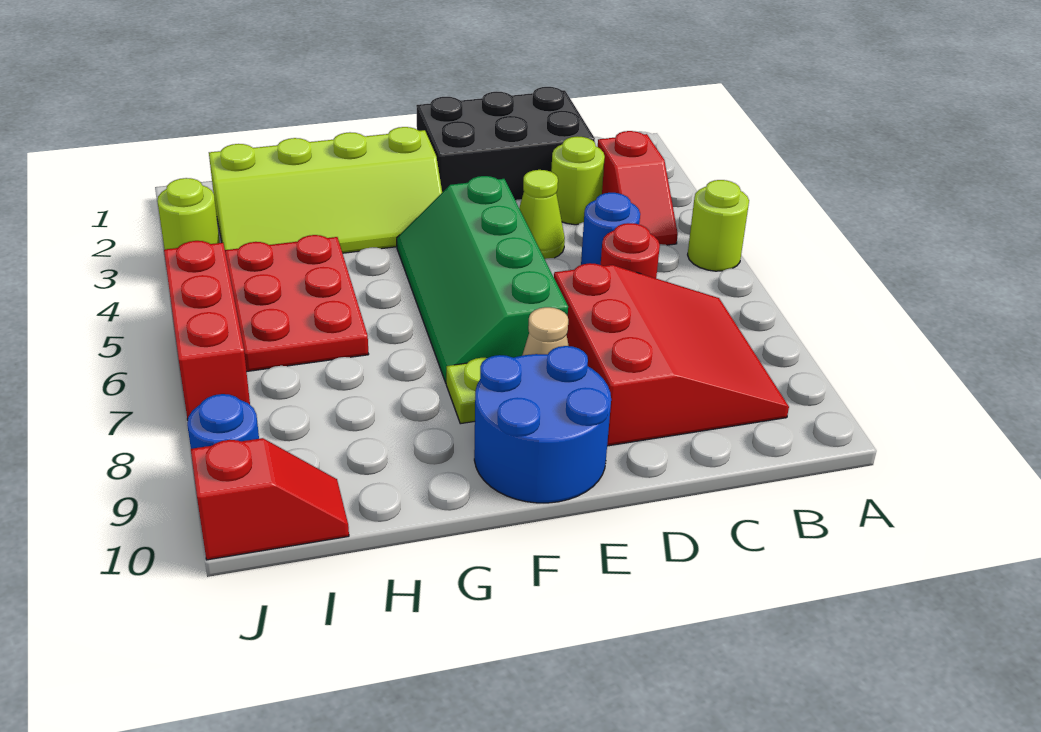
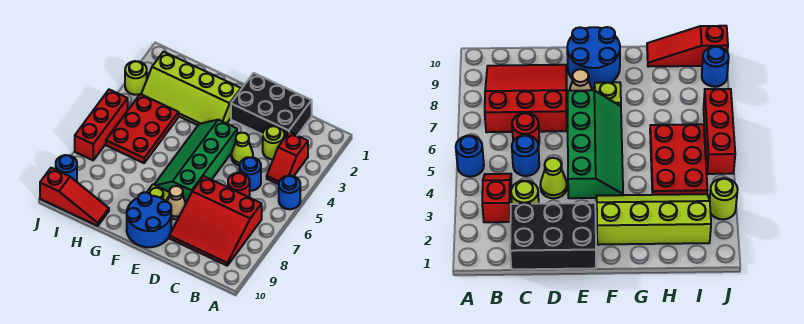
lime round brick A5 level 1 -> blue round brick A5 level 1
red slope B7:D9 level 1 top D -> red slope B7:D9 level 1 top 7
red slope I10:J10 level 1 top J -> red slope H10:J10 level 1 top J

